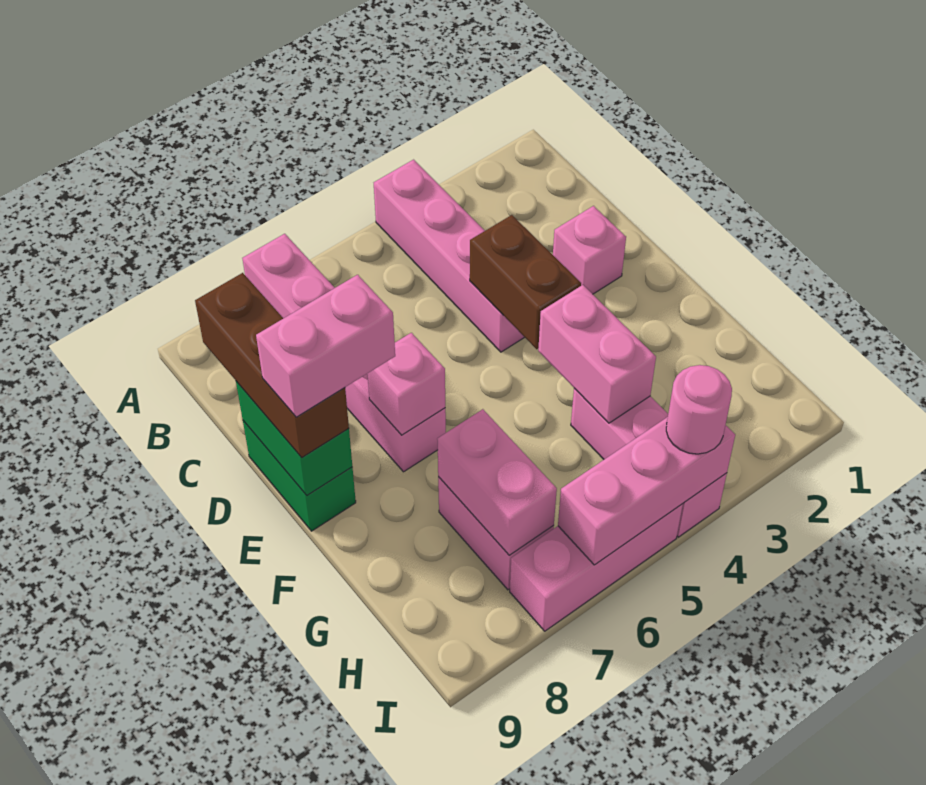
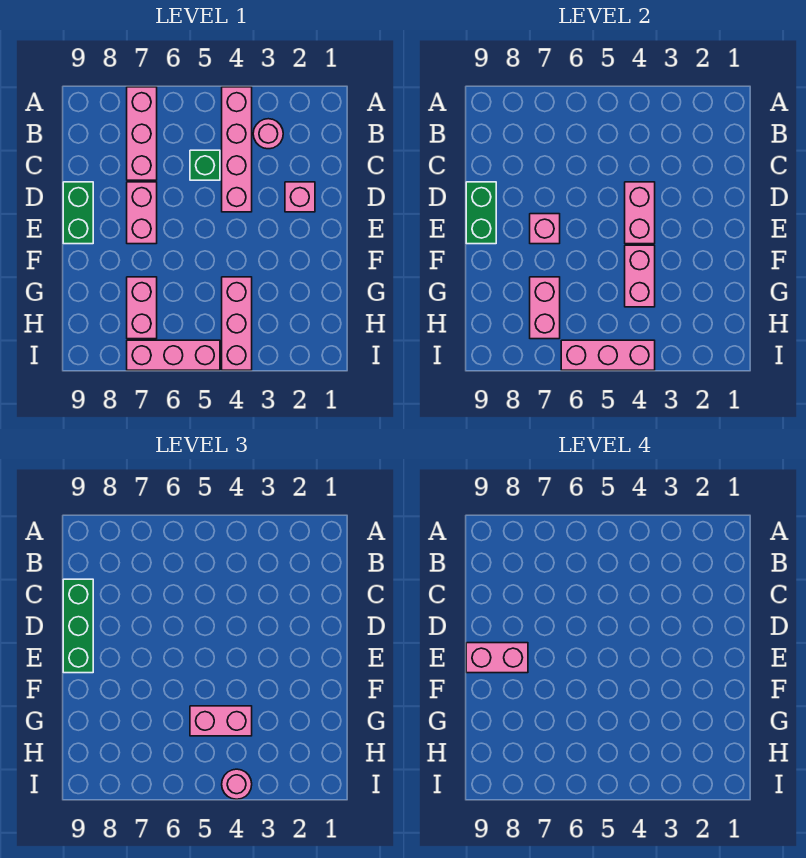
none -> pink round brick B3 level 1
none -> green brick C5 level 1
brown brick C9:E9 level 3 -> green brick C9:E9 level 3
brown brick D4:E4 level 2 -> pink brick D4:E4 level 2
none -> pink brick G4:G5 level 3

